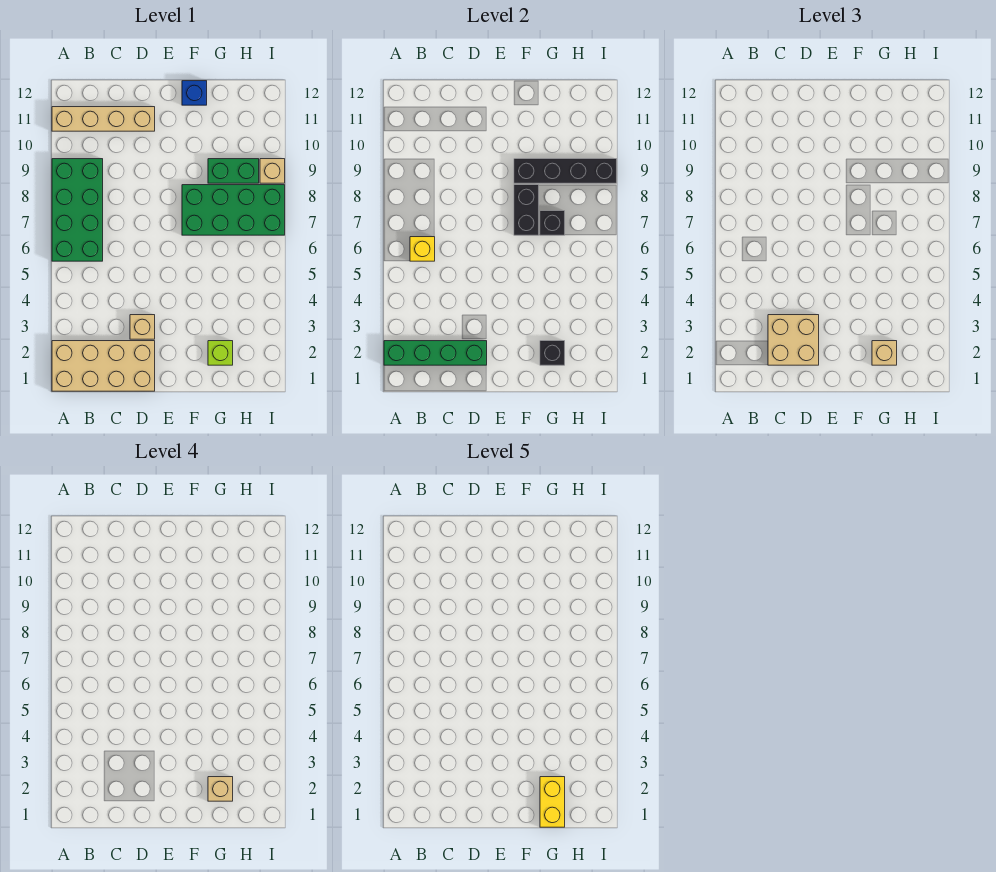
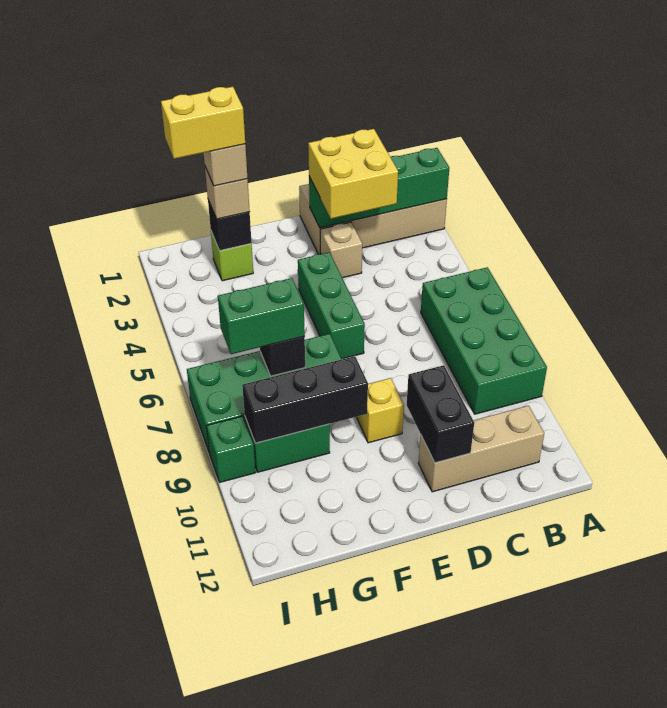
tan brick A11:D11 level 1 -> tan brick B11:D11 level 1
yellow brick B6 level 2 -> yellow brick E9 level 1
tan brick C2:D3 level 3 -> yellow brick C2:D3 level 3
none -> green brick E4:E6 level 1
black brick F7:F8 level 2 -> black brick D10:D11 level 2
black brick F9:I9 level 2 -> black brick F9:H9 level 2
blue brick F12 level 1 -> none
yellow brick G1:G2 level 5 -> yellow brick G2:H2 level 5
none -> green brick G7:H7 level 3
tan brick I9 level 1 -> green brick I9 level 1

